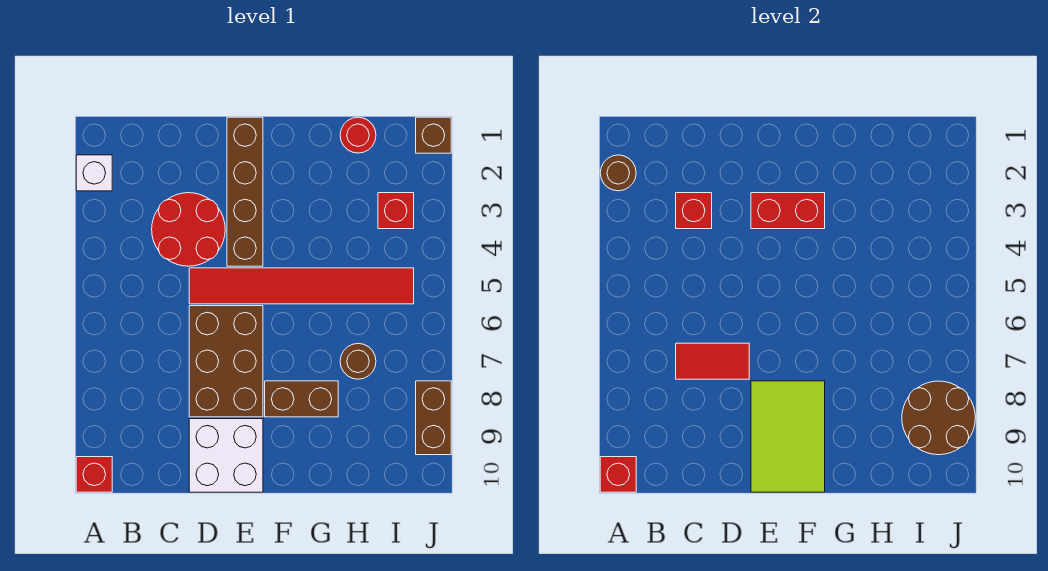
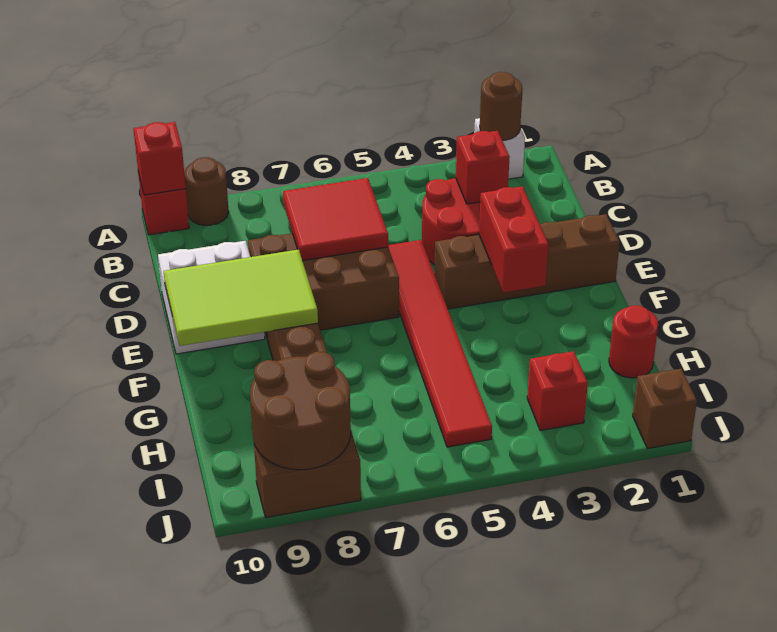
red tile C7:D7 level 2 -> red tile C6:D7 level 2
brown round brick H7 level 1 -> brown round brick A9 level 1

